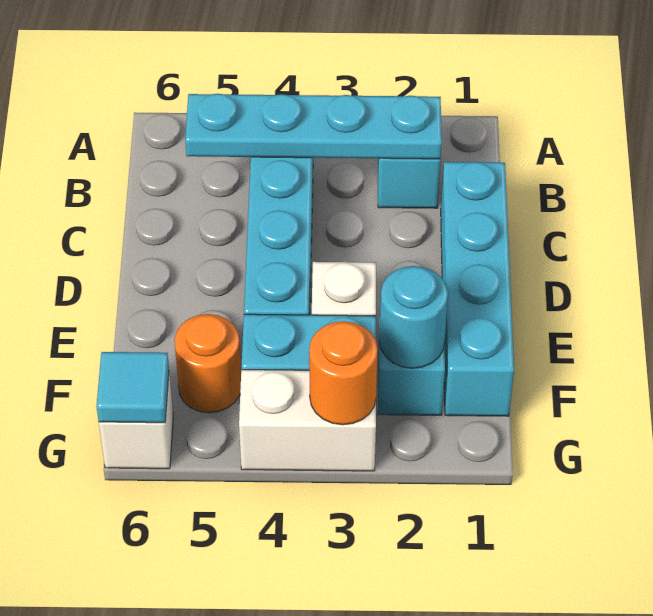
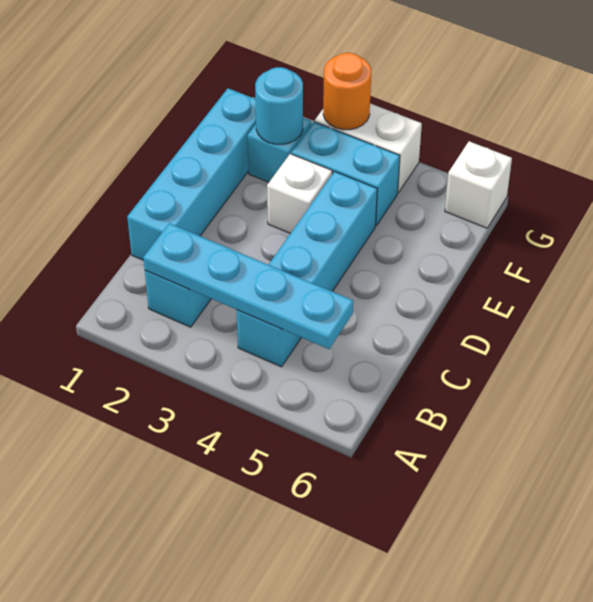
orange round brick F5 level 1 -> none
cyan tile G6 level 2 -> none

